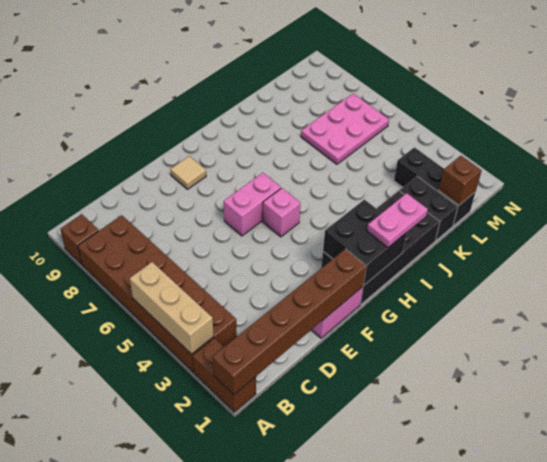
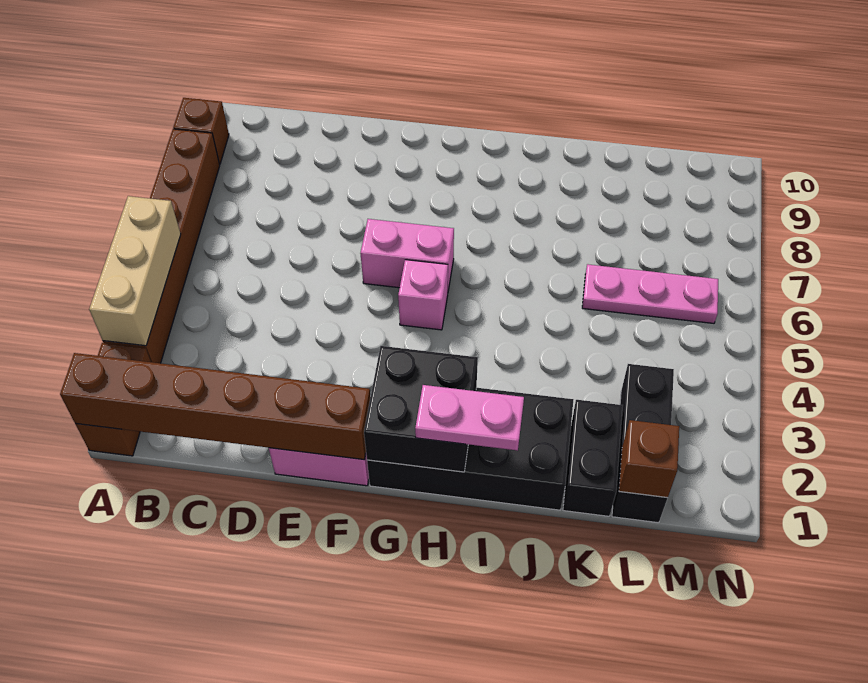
brown brick A3:B8 level 1 -> brown brick A3:A8 level 1
tan tile F9 level 1 -> none
pink plate K6:M7 level 1 -> pink plate K6:M6 level 1

